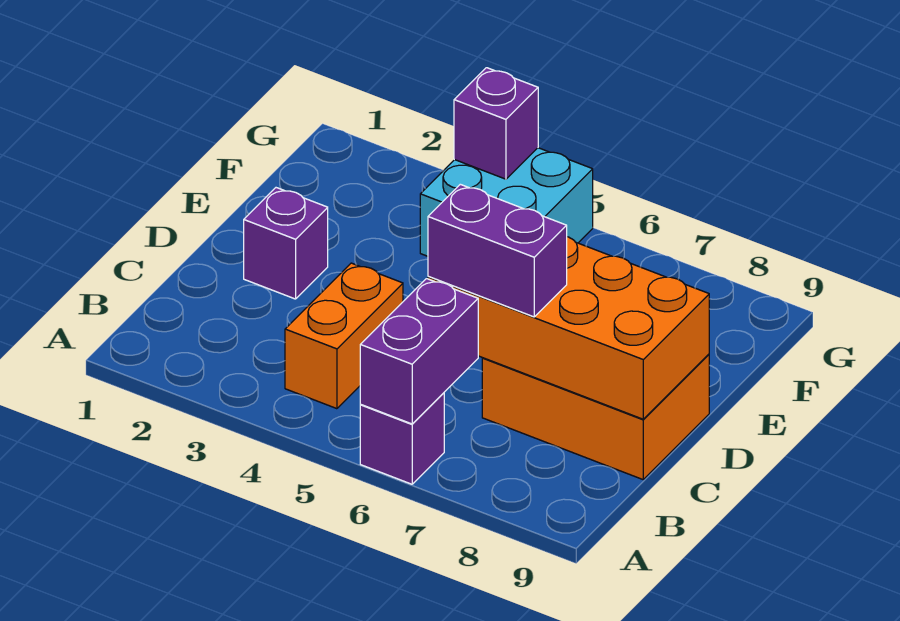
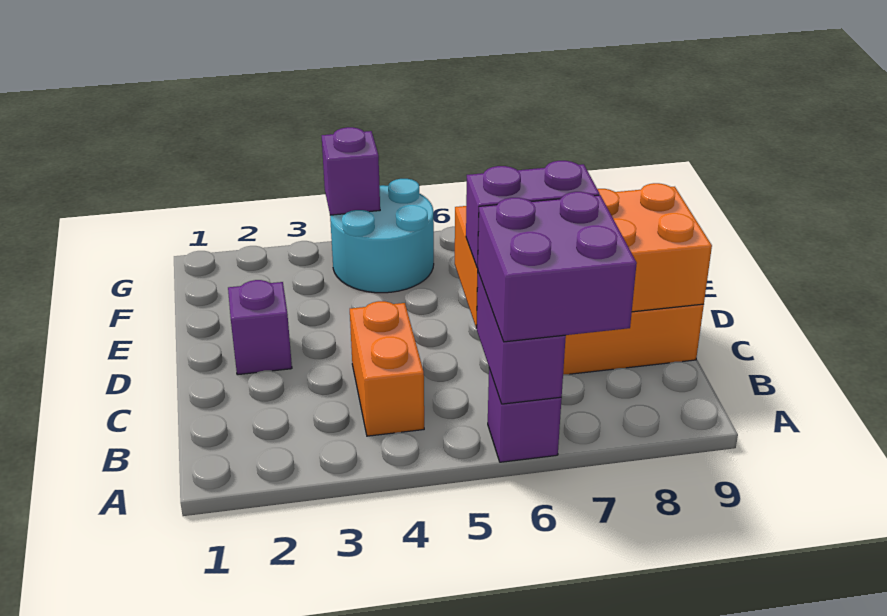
none -> purple brick A6:B7 level 3
cyan brick F4:G5 level 1 -> cyan round brick F4:G5 level 1

